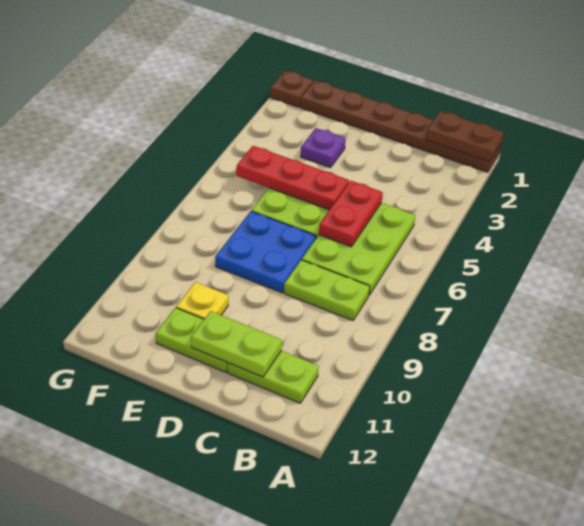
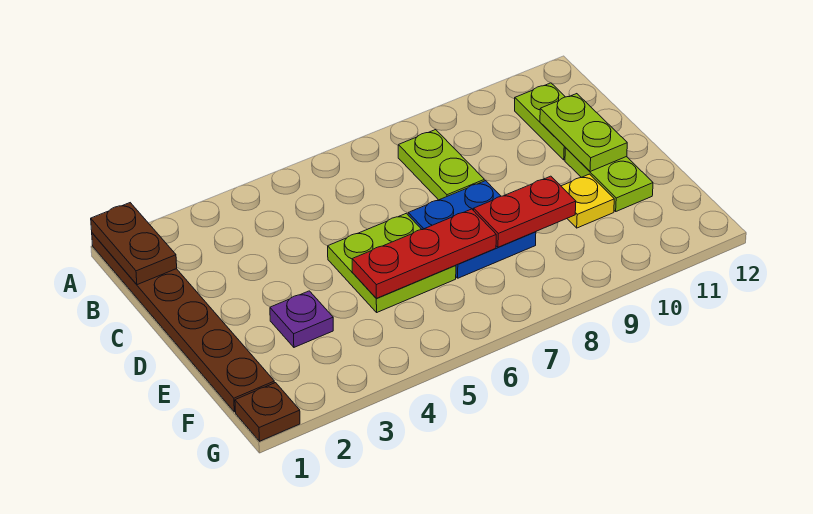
lime plate B5:C7 level 1 -> none
red plate C5:C6 level 2 -> red plate E8:E9 level 2
red plate D5:F5 level 2 -> red plate E5:E7 level 2

